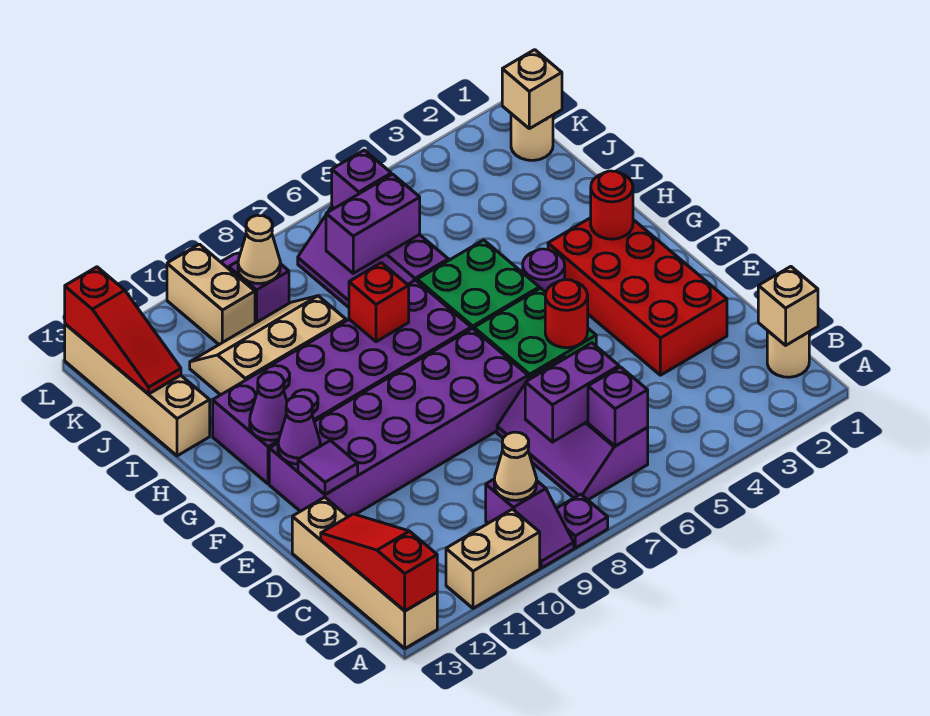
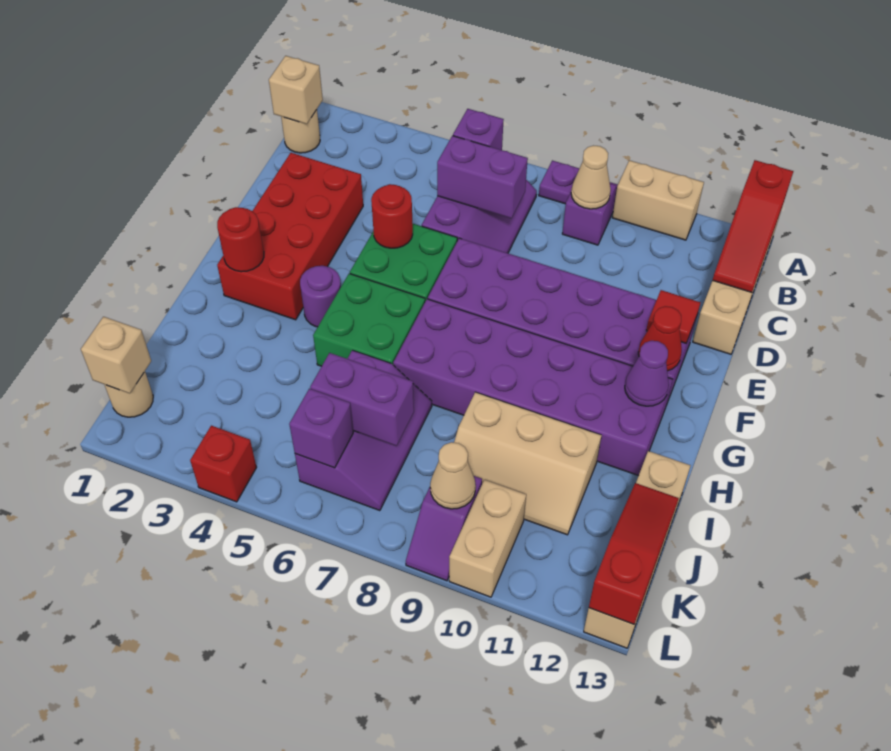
purple tile E12 level 2 -> red tile E12 level 2
purple cone F12 level 2 -> red cone F12 level 2
red brick H8 level 2 -> red brick L4 level 1

